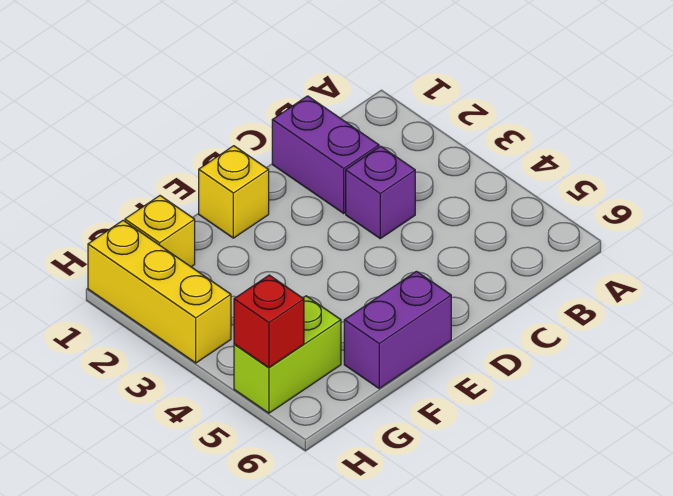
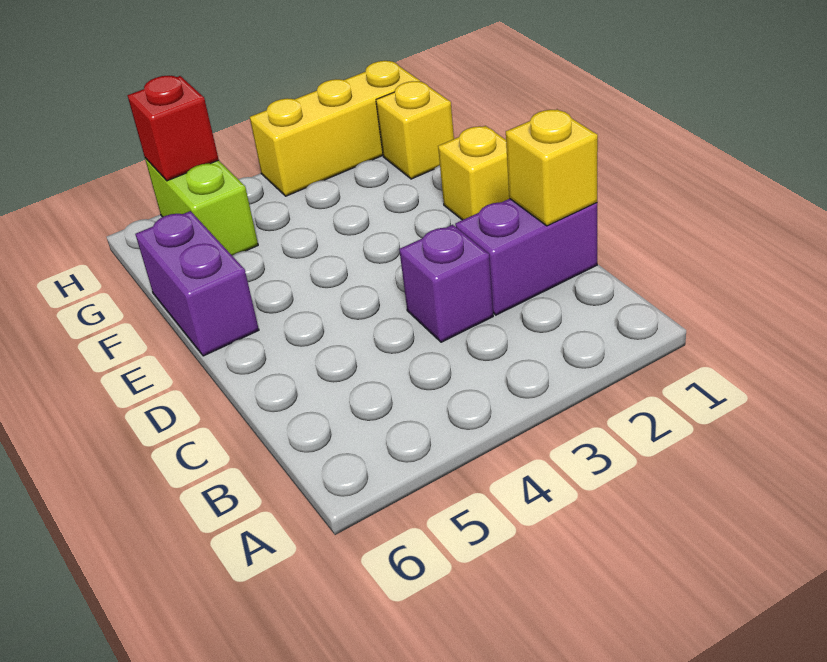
none -> yellow brick C1 level 2

